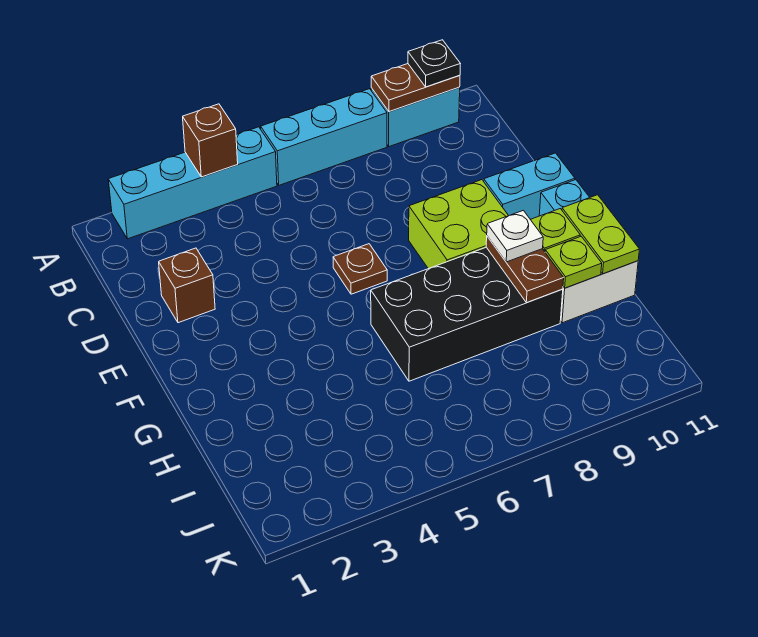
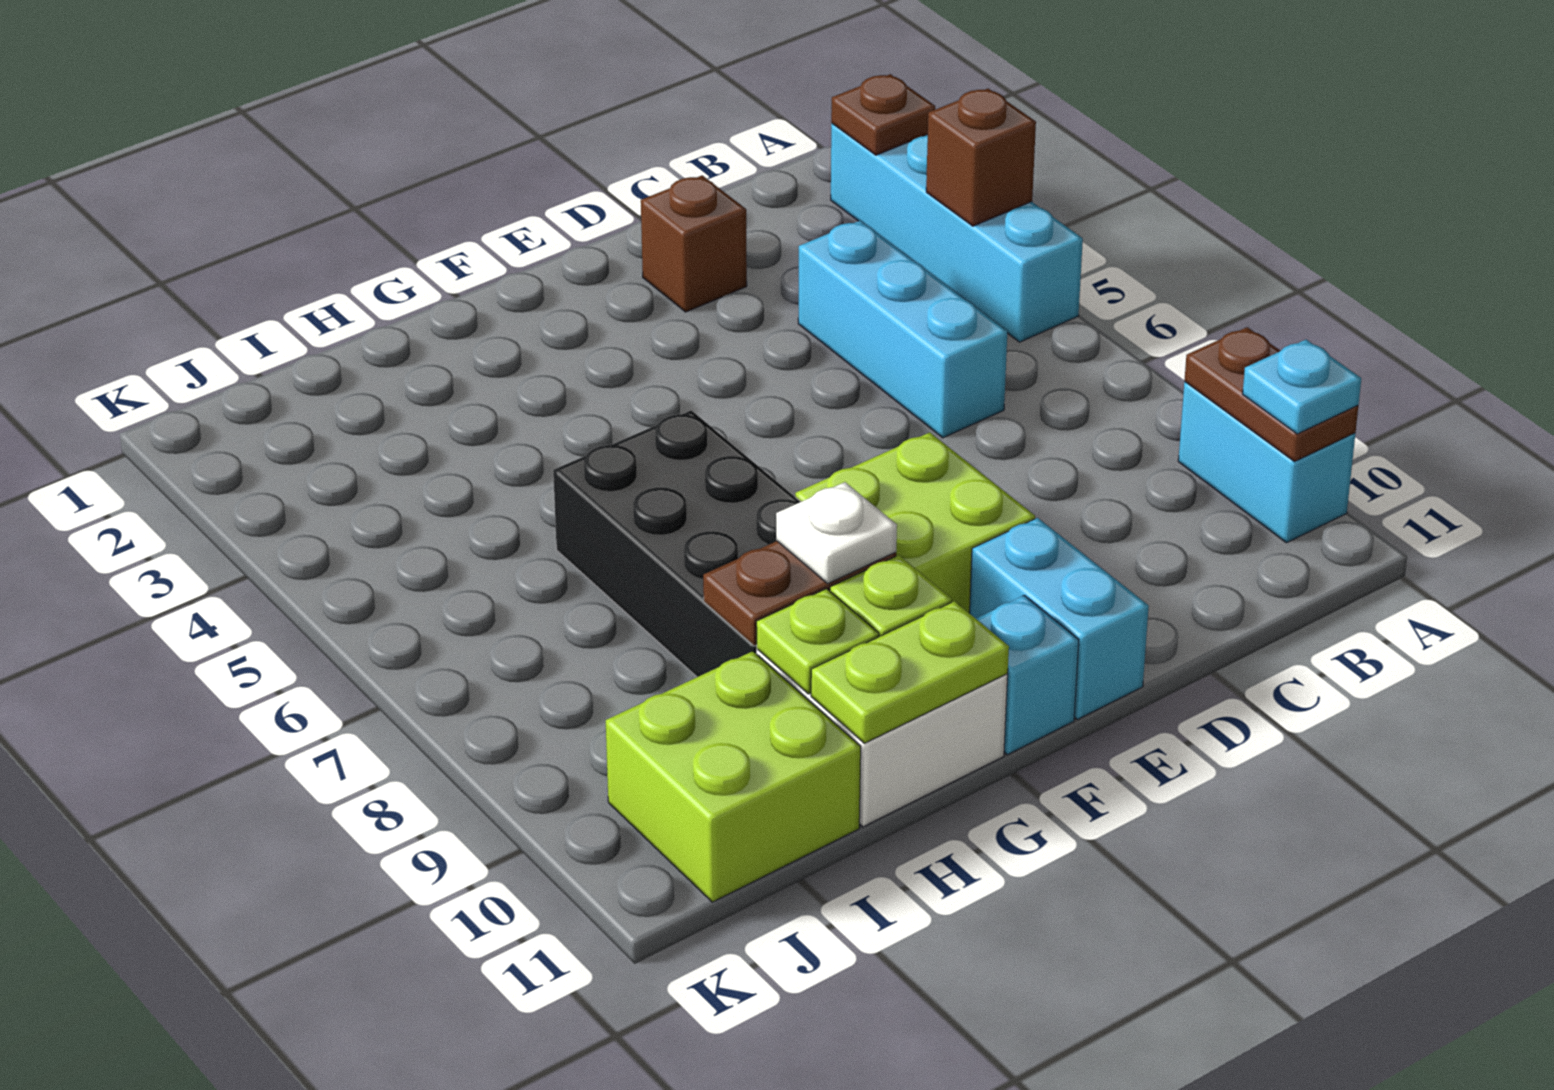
cyan brick A6:A8 level 1 -> cyan brick C4:C6 level 1
black plate A10 level 3 -> cyan plate A10 level 3
brown plate E6 level 1 -> brown plate A2 level 2
none -> lime brick I10:J11 level 1

